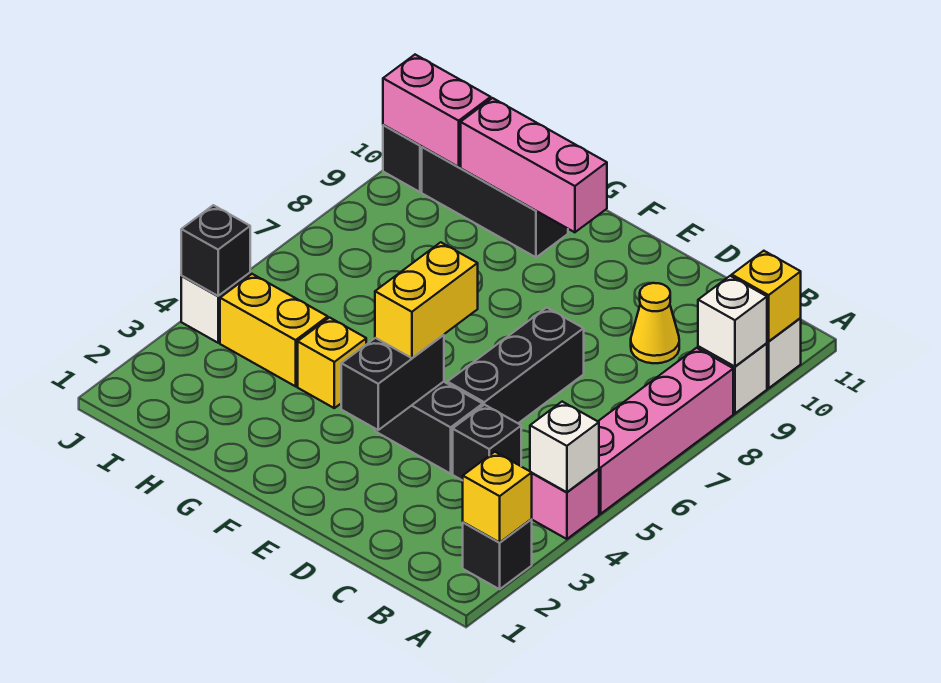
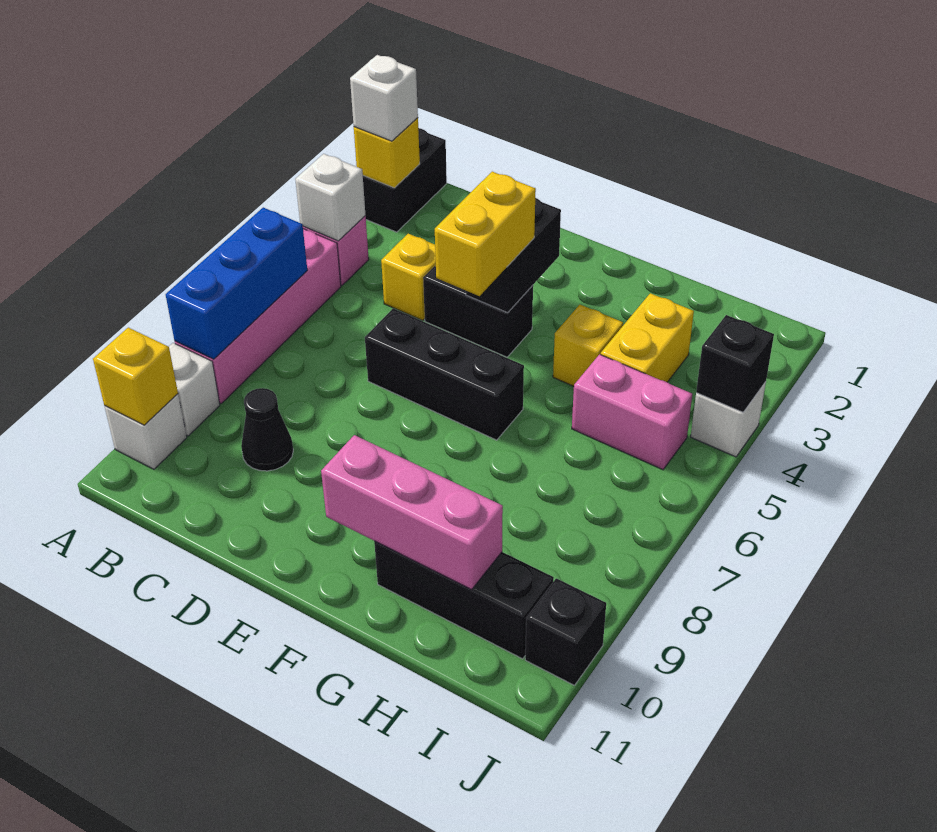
black brick A2 level 1 -> black brick A1:A2 level 1
none -> blue brick A6:A8 level 2
white brick A9 level 2 -> white brick A2 level 3
black brick C4 level 1 -> yellow brick C4 level 1
yellow cone C9 level 1 -> black cone C9 level 1
black brick D5:D7 level 1 -> black brick D6:F6 level 1
yellow brick H4:I4 level 1 -> yellow brick H3:H4 level 1
pink brick I10:J10 level 2 -> pink brick H5:I5 level 1

